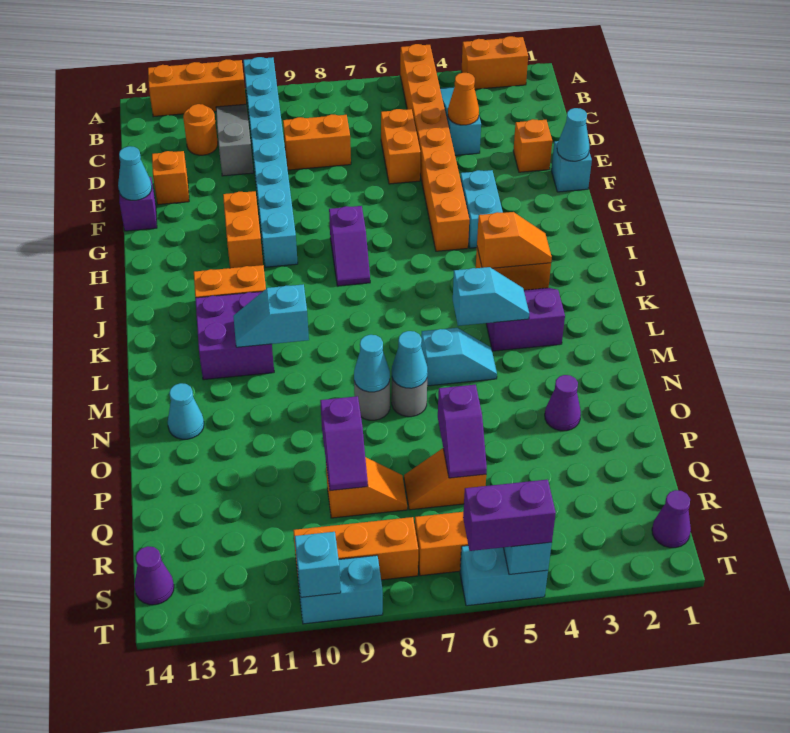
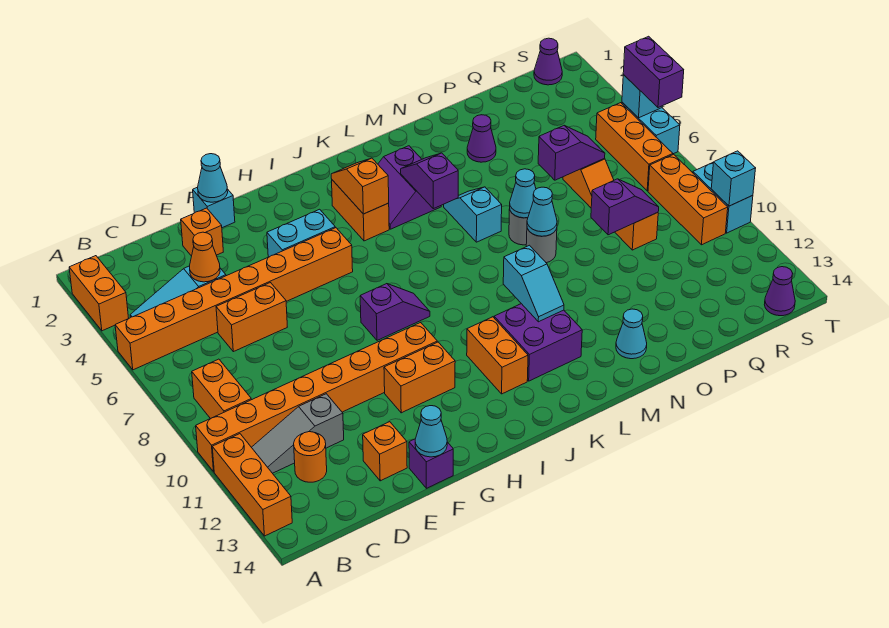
cyan brick A10:H10 level 1 -> orange brick A10:H10 level 1
orange brick D8:D9 level 1 -> orange brick B8:B9 level 1
cyan slope L4:L5 level 2 top 5 -> purple slope L4:L5 level 2 top 5

